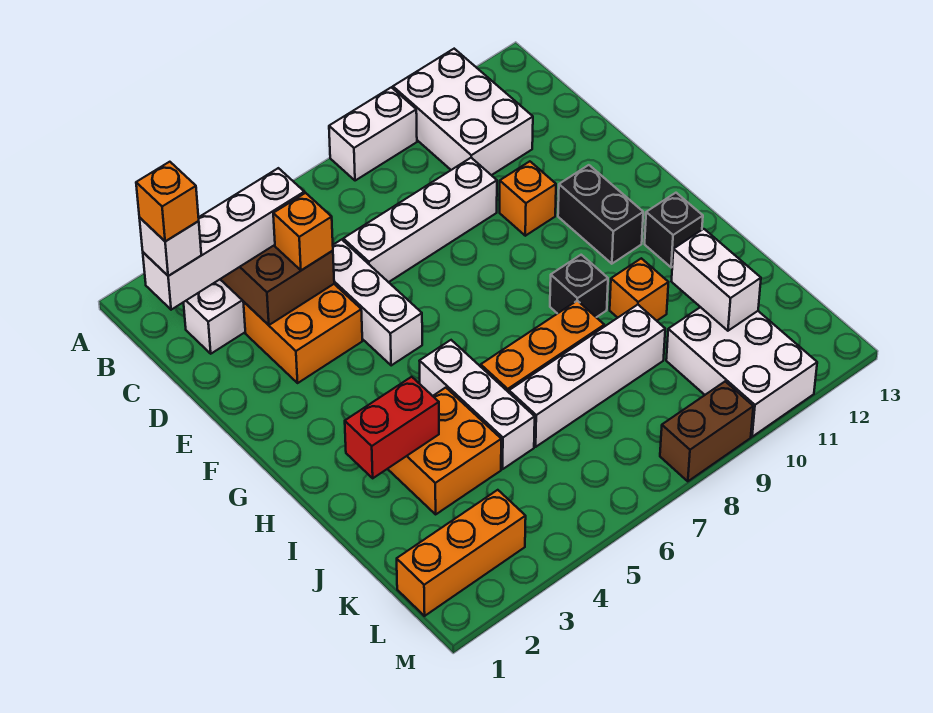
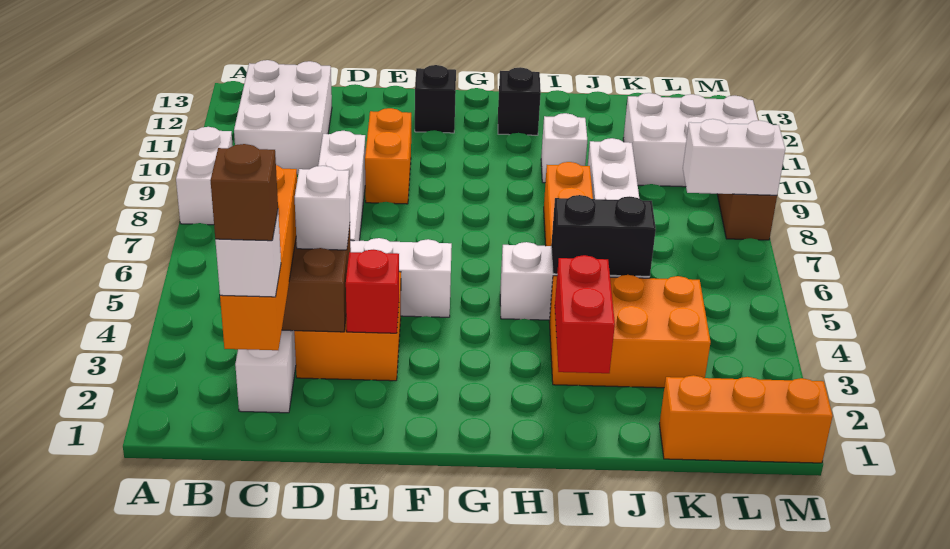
white brick A10:C11 level 1 -> white brick B10:C12 level 1
white brick C1:C4 level 3 -> orange brick C1:C4 level 3
orange brick C1 level 5 -> brown brick C1 level 5
orange brick D4 level 3 -> white brick D4 level 3
none -> red brick E3 level 2
orange brick E10 level 1 -> orange brick E9:E10 level 1
black brick F11:G11 level 1 -> black brick I5:J5 level 2
black brick H9 level 1 -> black brick F12 level 1
orange brick I3:J4 level 1 -> orange brick I3:K4 level 1
orange brick I10 level 1 -> white brick I10 level 1
white brick J11:K11 level 2 -> white brick L8:M8 level 2
orange brick L1:L3 level 1 -> orange brick K1:M1 level 1

